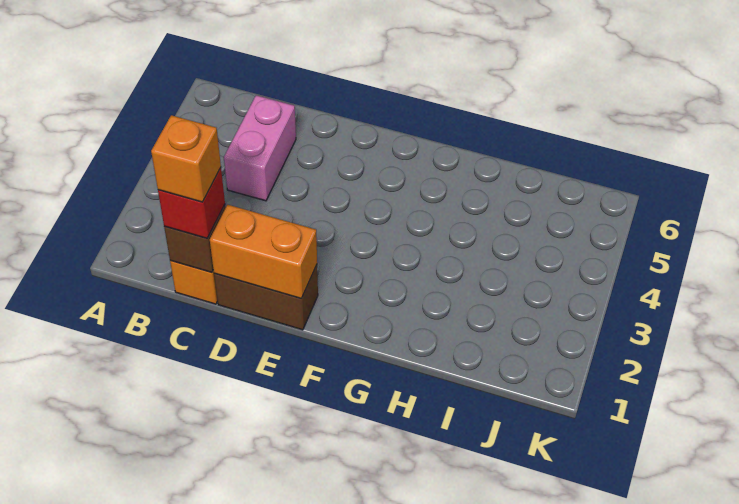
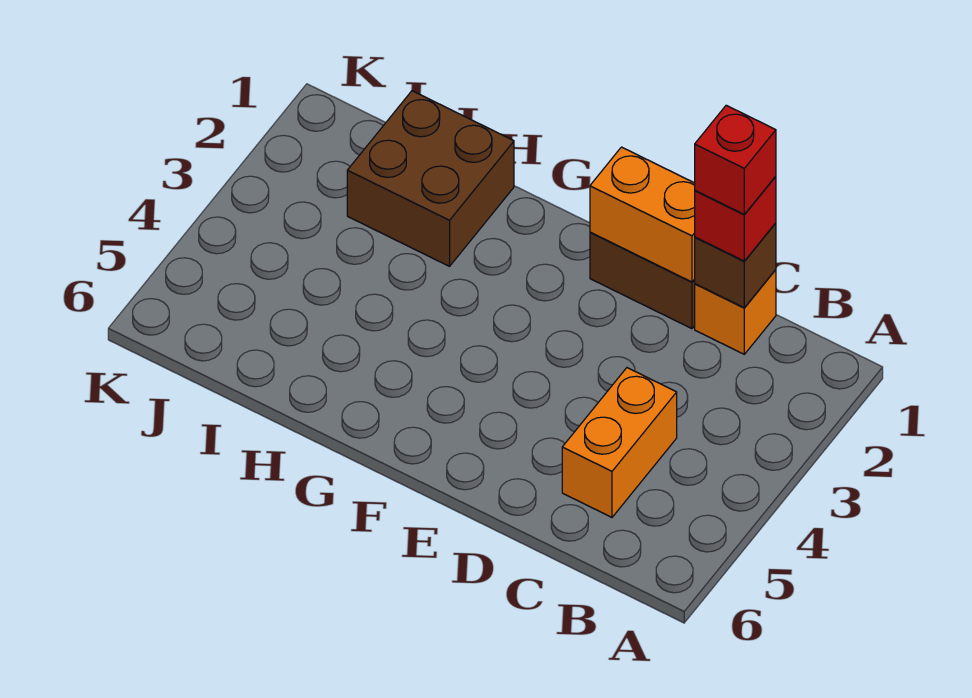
orange brick C1 level 4 -> red brick C1 level 4
pink brick C4:C5 level 1 -> orange brick C4:C5 level 1
none -> brown brick H1:I2 level 1

